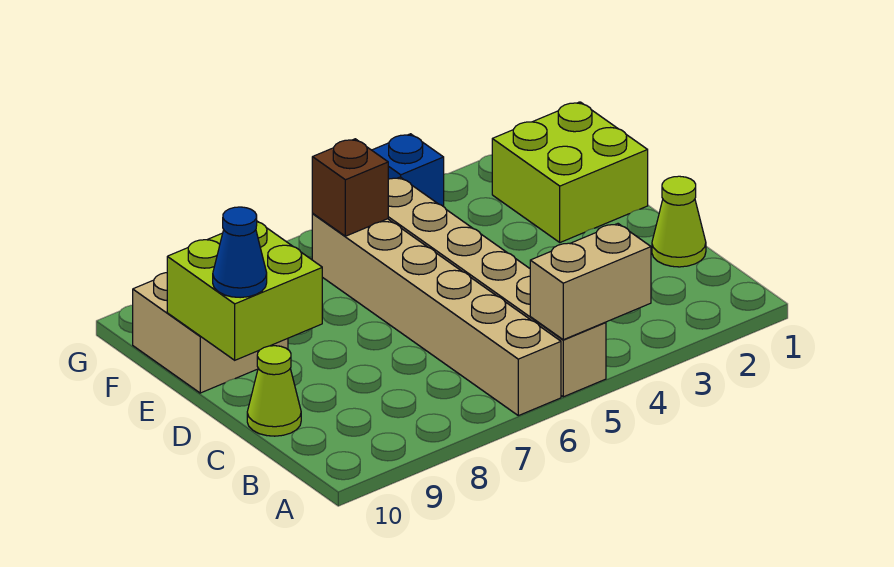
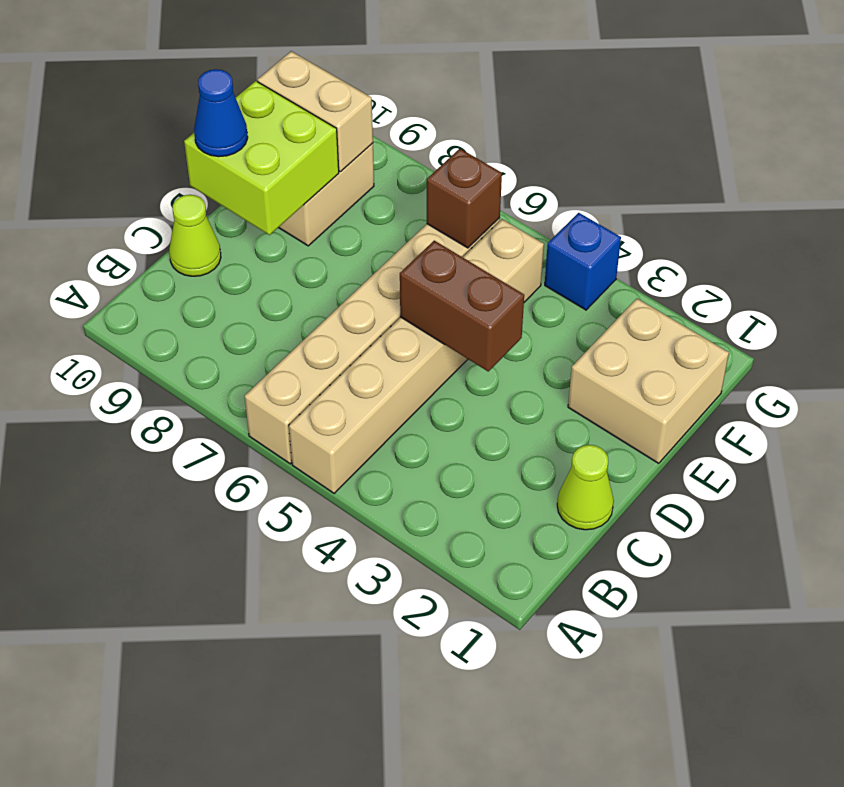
tan brick A4:A5 level 2 -> tan brick F9:F10 level 2
none -> brown brick D4:D5 level 2
lime brick E1:F2 level 1 -> tan brick E1:F2 level 1

